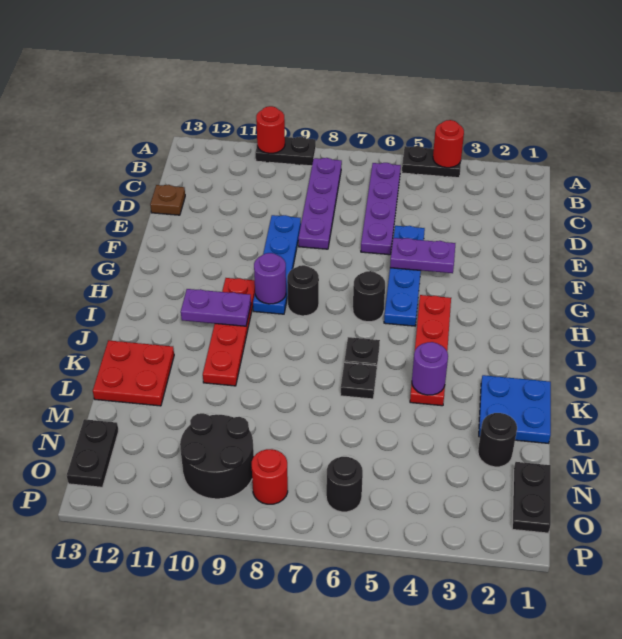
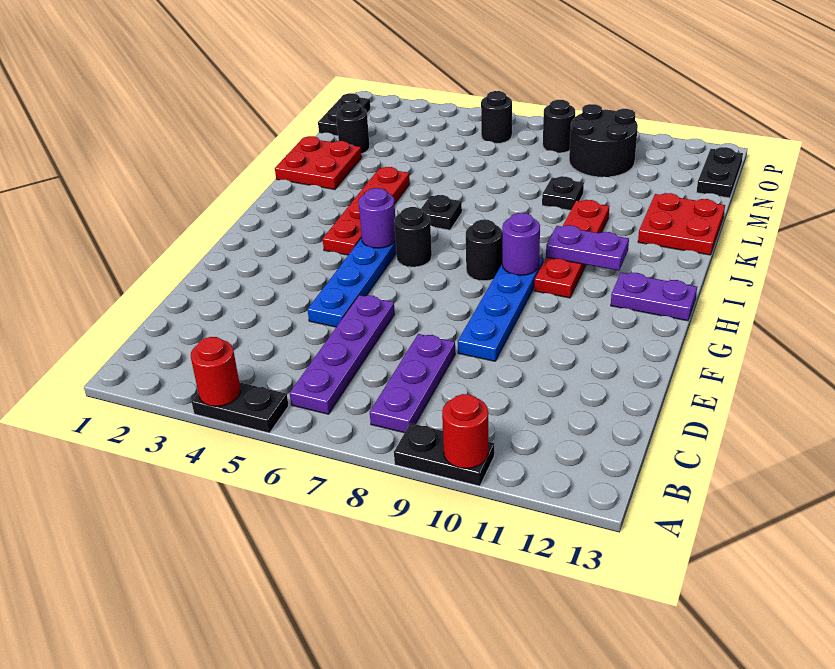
purple plate B8:E8 level 1 -> purple plate B8:D8 level 1
brown plate D13 level 1 -> none
purple plate F4:F5 level 2 -> purple plate H12:H13 level 1
blue plate K1:L2 level 1 -> red plate K1:L2 level 1
purple round brick K4 level 2 -> purple round brick H5 level 2
black plate K6 level 1 -> black plate L9 level 1
red round brick O8 level 1 -> black round brick O8 level 1

